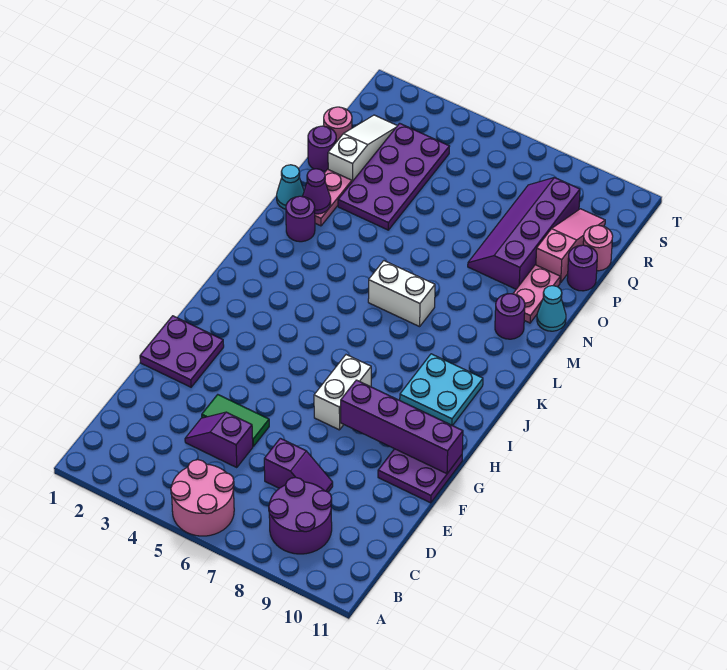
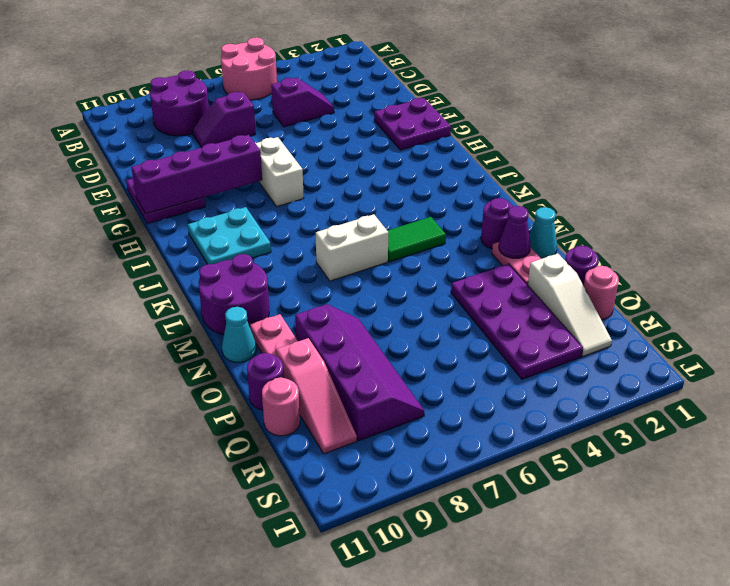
green tile E4:E5 level 1 -> green tile L4:L5 level 1
purple round brick M10 level 1 -> purple round brick L10:M11 level 1

